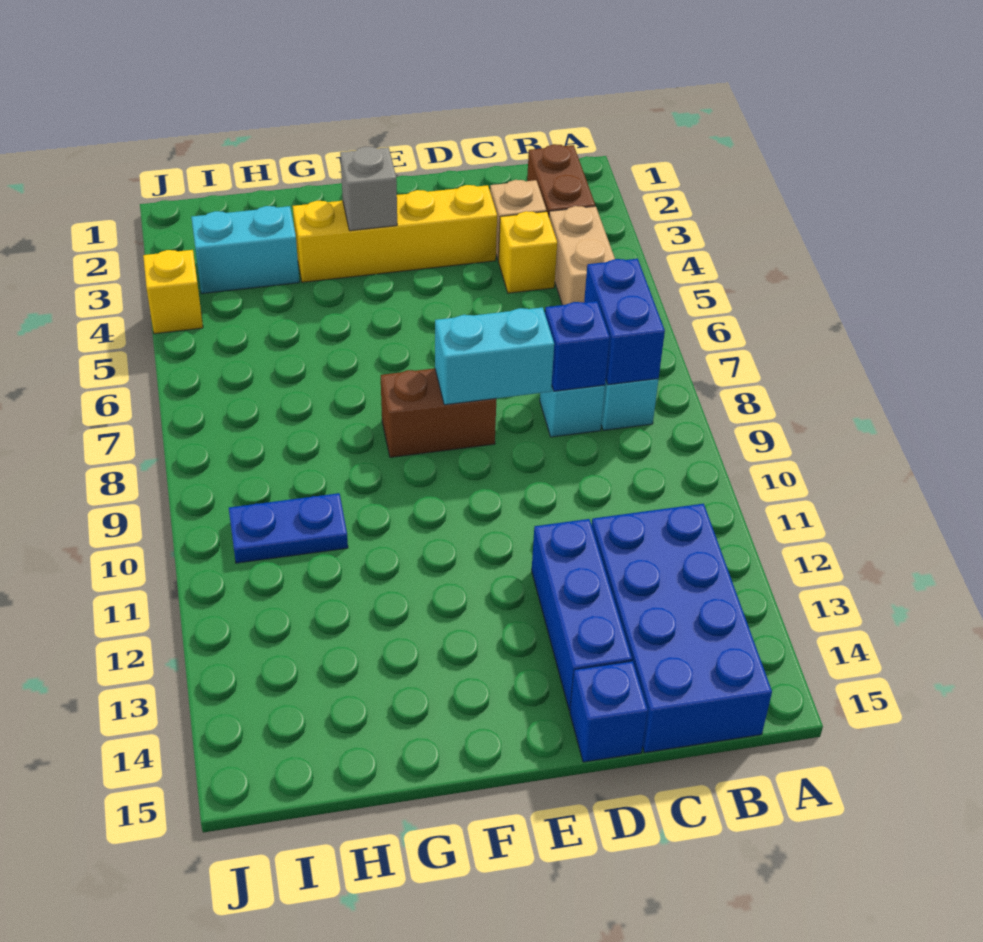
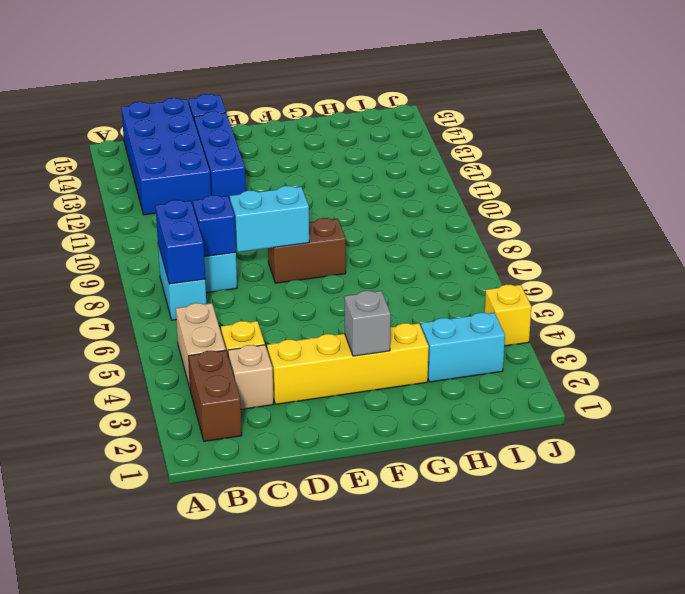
blue plate H10:I10 level 1 -> none

